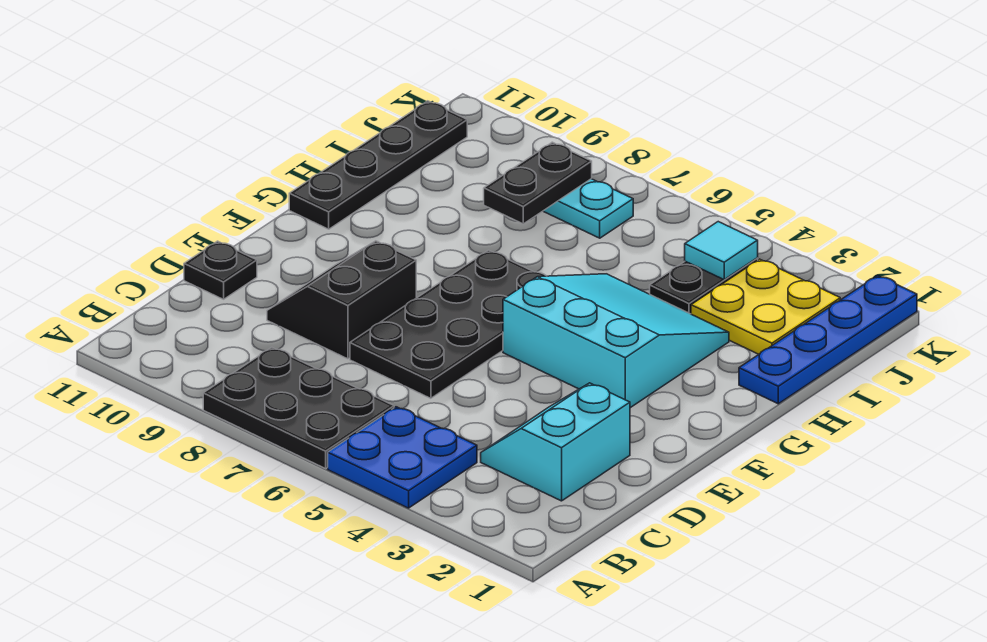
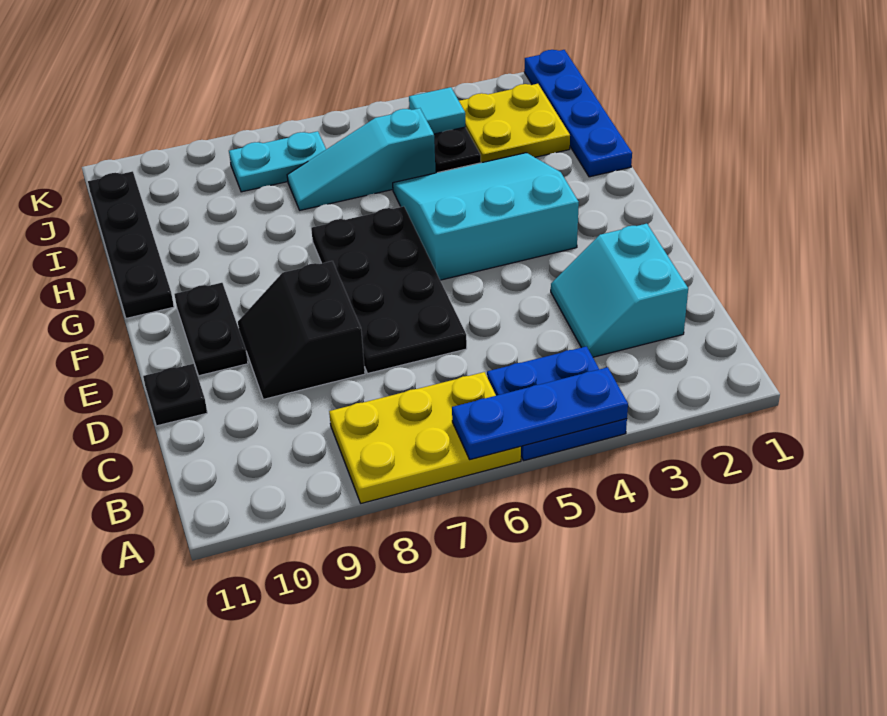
none -> blue plate A4:A6 level 2
black plate A6:B8 level 1 -> yellow plate A6:B8 level 1
none -> cyan slope I5:I7 level 1 top 5
black plate I8:J8 level 2 -> black plate E10:F10 level 1

